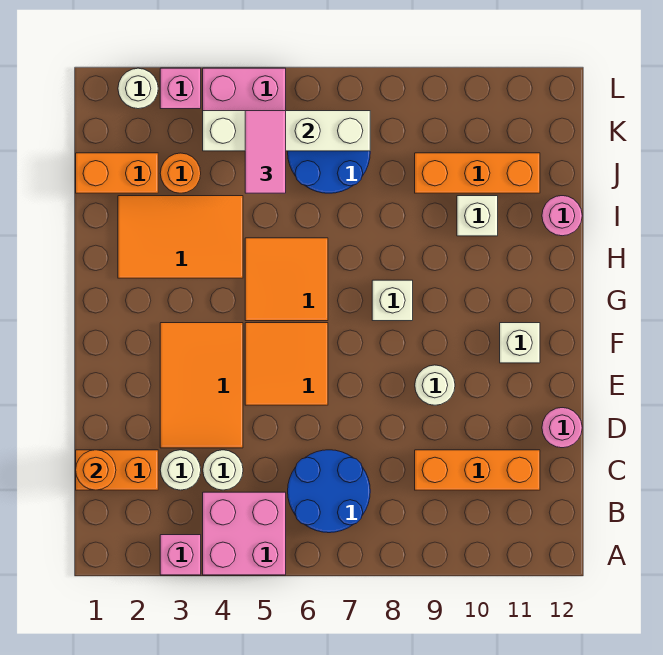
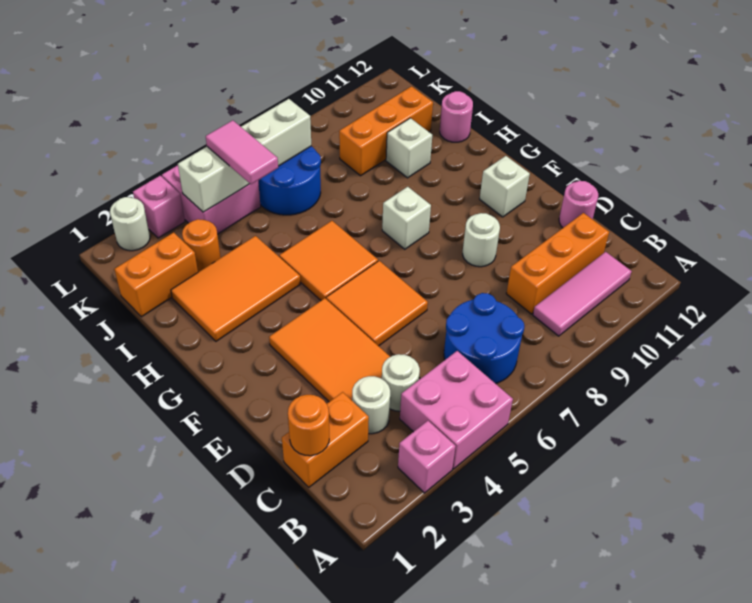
none -> pink tile B9:B11 level 1

